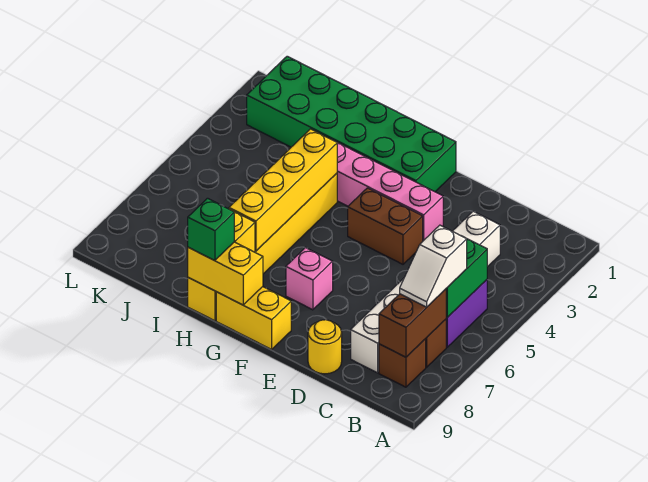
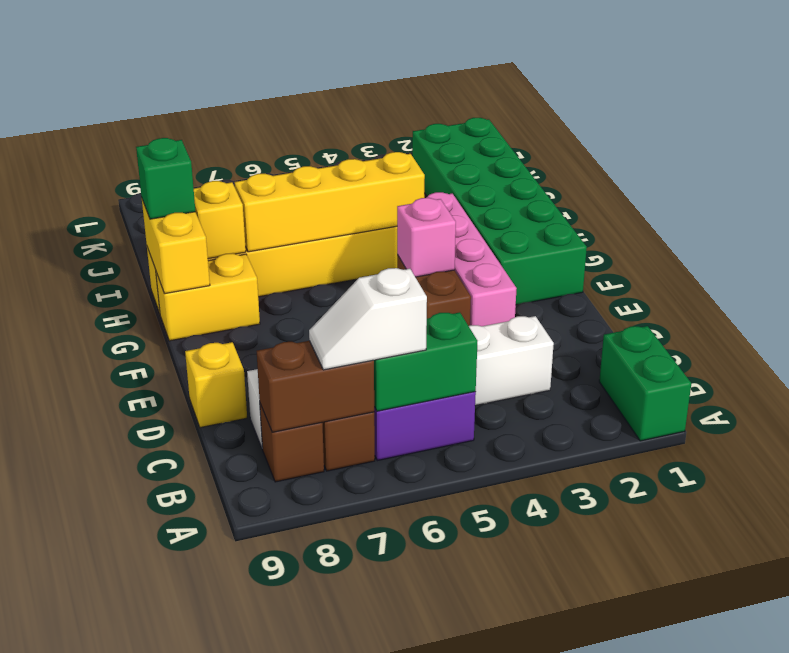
none -> green brick A1:B1 level 1
yellow round brick D9 level 1 -> yellow brick D9 level 1
pink brick F7 level 1 -> pink brick F4 level 2
yellow brick F9:G9 level 1 -> yellow brick G8:G9 level 1

